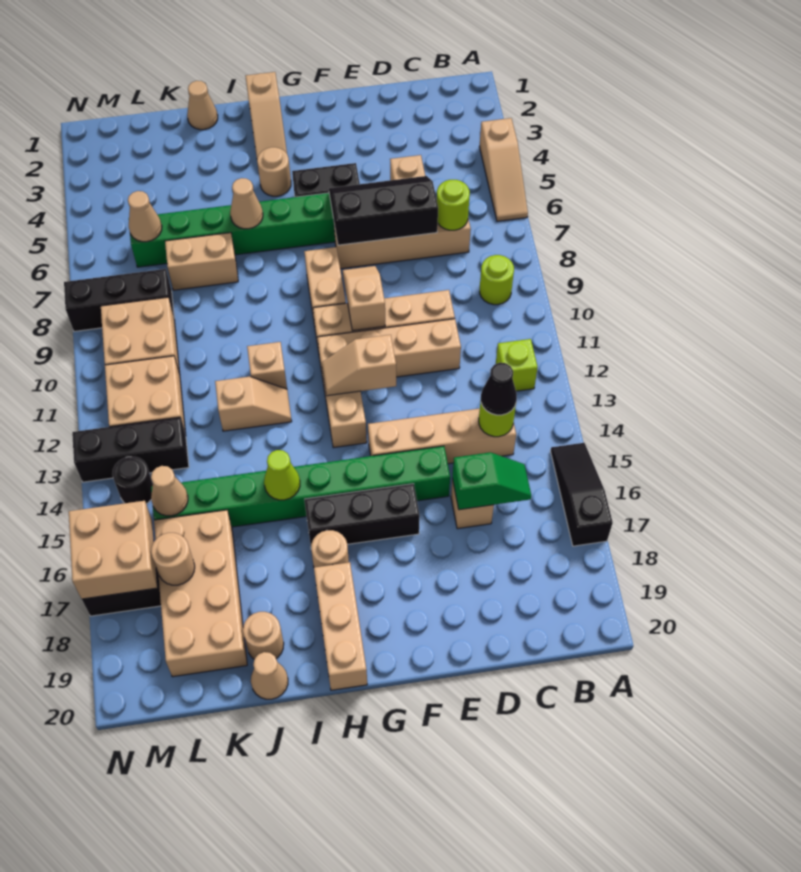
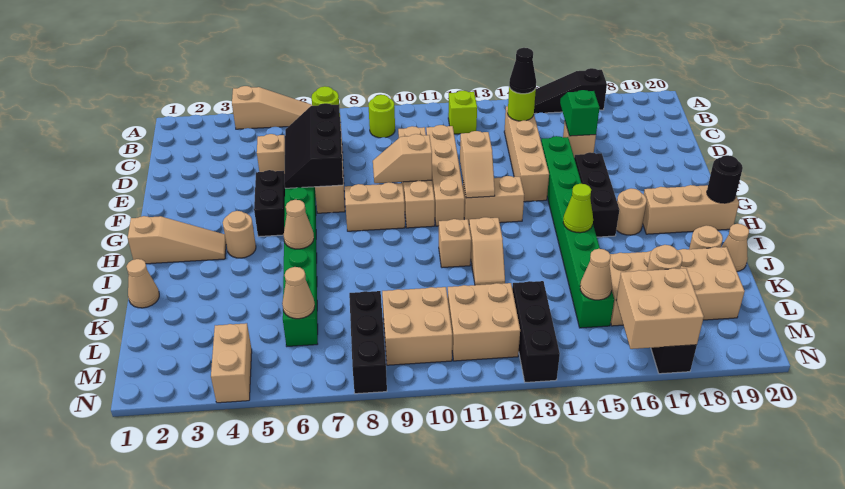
tan slope I12:J12 level 1 top J -> tan slope I12:J12 level 1 top I
tan brick J7:K7 level 1 -> tan brick M4:N4 level 1
black round brick M14 level 1 -> black round brick H20 level 2

